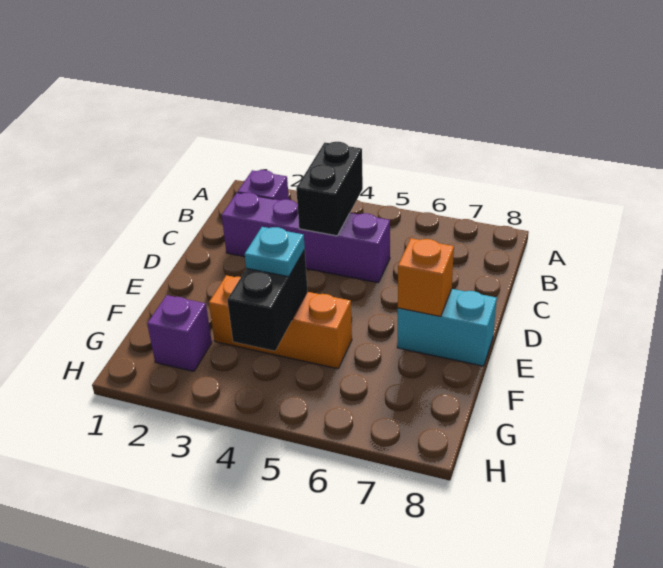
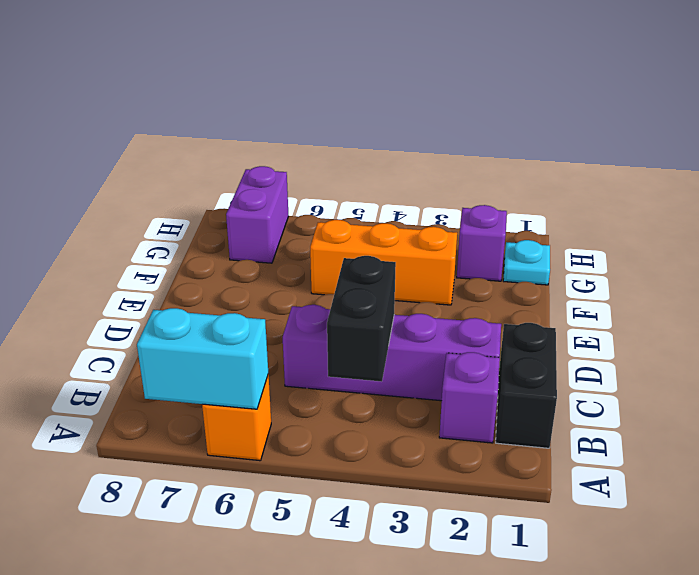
cyan brick E7:E8 level 1 -> cyan brick A6:A7 level 2
orange brick E7 level 2 -> orange brick A6 level 1
black brick F4:G4 level 2 -> black brick B1:C1 level 1
cyan plate F4 level 3 -> cyan plate G1 level 1
none -> purple brick G7:H7 level 1

